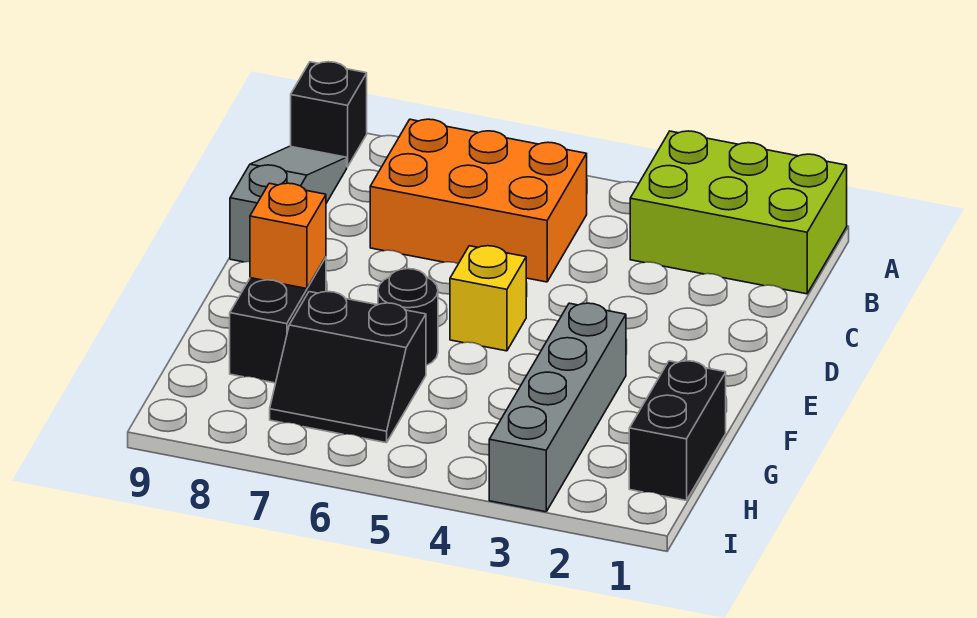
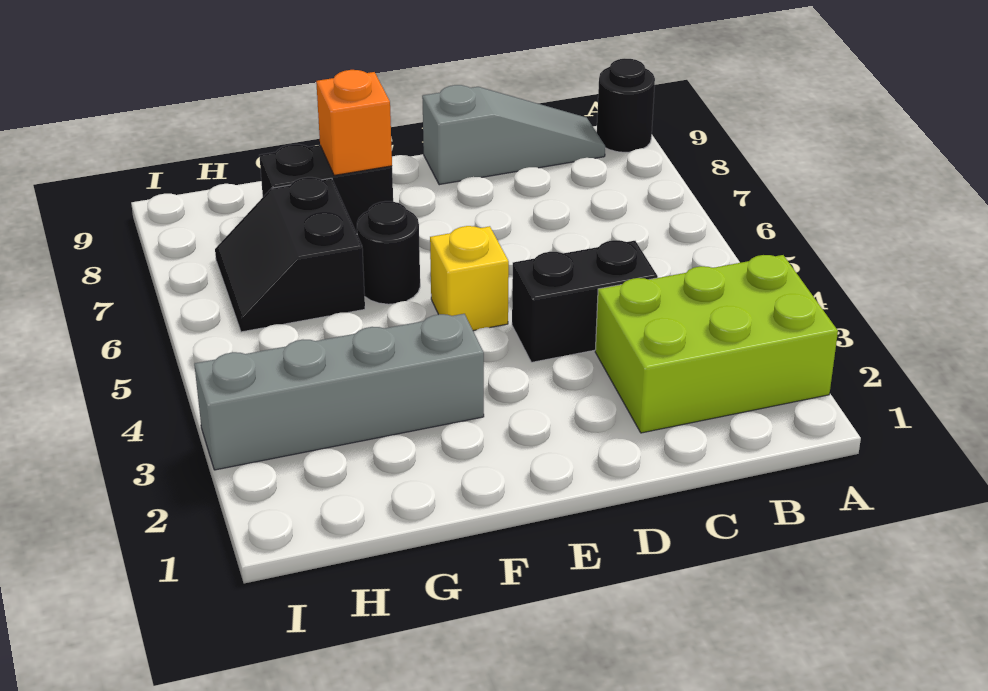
lime brick A1:B3 level 1 -> lime brick A2:C3 level 1
black brick A9 level 1 -> black round brick A9 level 1
orange brick B5:C7 level 1 -> none
black brick G1:H1 level 1 -> black brick C4:D4 level 1

